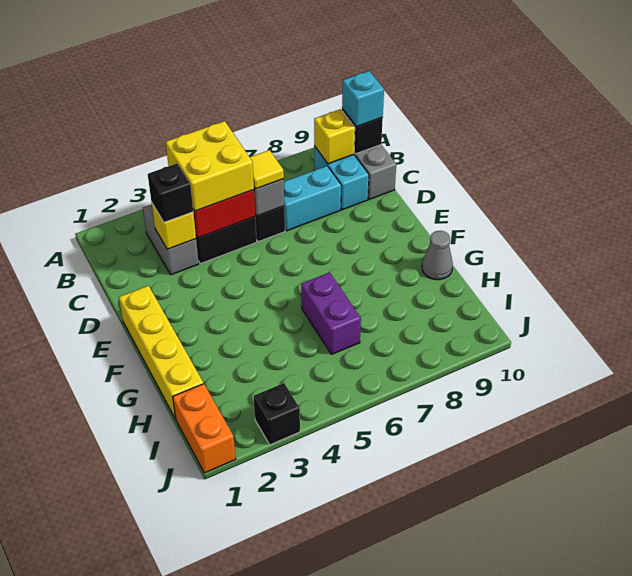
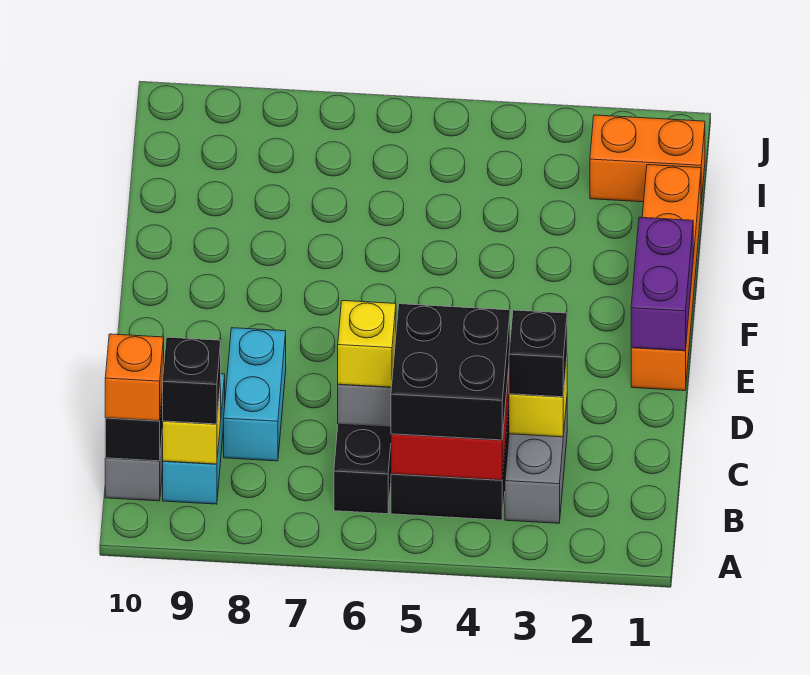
yellow brick B4:C5 level 3 -> black brick B4:C5 level 3
cyan brick B10 level 3 -> orange brick B10 level 3
yellow tile C6 level 3 -> yellow brick C6 level 3
cyan brick C7:C8 level 1 -> cyan brick C8:D8 level 1
yellow brick E1:H1 level 1 -> orange brick E1:H1 level 1
purple brick G6:H6 level 1 -> purple brick E1:F1 level 2
grey cone G10 level 1 -> none
orange brick I1:J1 level 1 -> orange brick I1:I2 level 1
black brick J3 level 1 -> black brick B9 level 3

